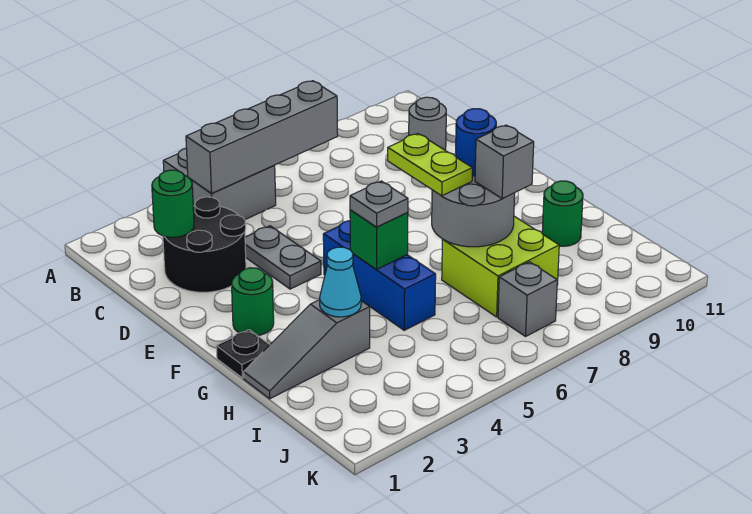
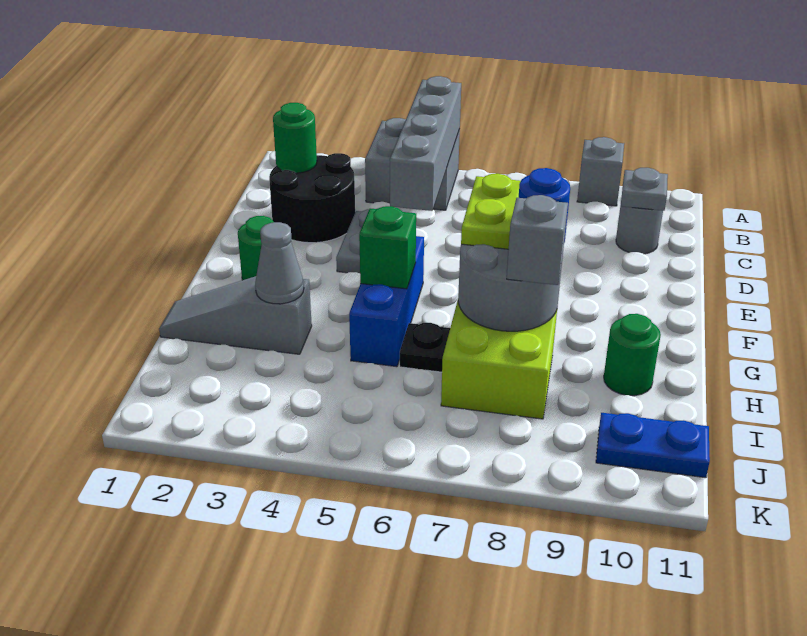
grey brick B4:B7 level 2 -> grey brick A5:D5 level 2
black plate G1 level 1 -> black plate H6 level 1
grey plate G5 level 3 -> grey plate C10 level 2
cyan cone H3 level 2 -> grey cone H3 level 2
grey brick J7 level 1 -> grey brick A9 level 1
none -> blue plate J10:J11 level 1

